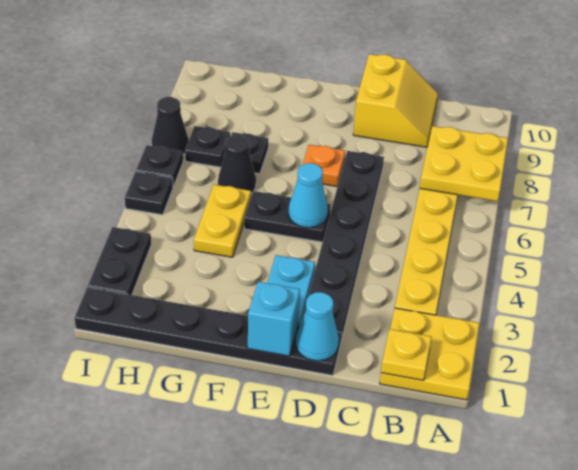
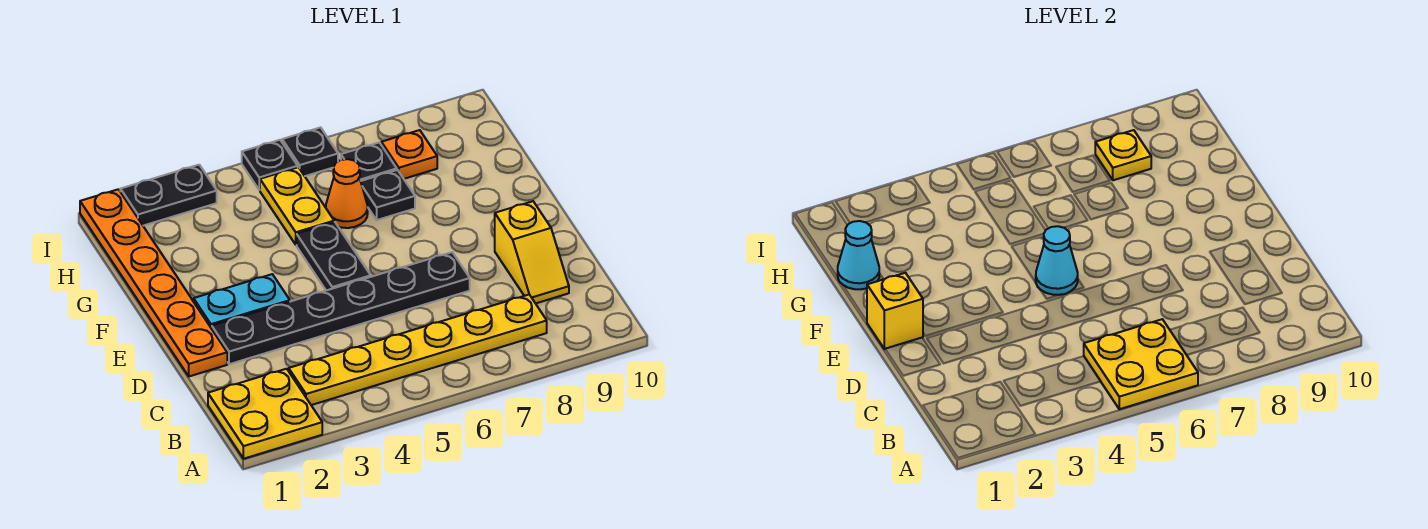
yellow plate A7:B8 level 2 -> yellow plate A5:B6 level 2
yellow plate B1 level 2 -> yellow plate H8 level 2
yellow slope C9:D10 level 1 top D -> yellow slope C9:D9 level 1 top D
black plate D1:I1 level 1 -> orange plate D1:I1 level 1
cyan cone D1 level 2 -> cyan cone G1 level 2
cyan brick E1 level 2 -> yellow brick E1 level 2
orange plate E7 level 1 -> orange plate H8 level 1
yellow plate G4:G5 level 1 -> yellow plate G5:H5 level 1
black cone G6 level 1 -> orange cone G6 level 1
black cone I7 level 1 -> none

